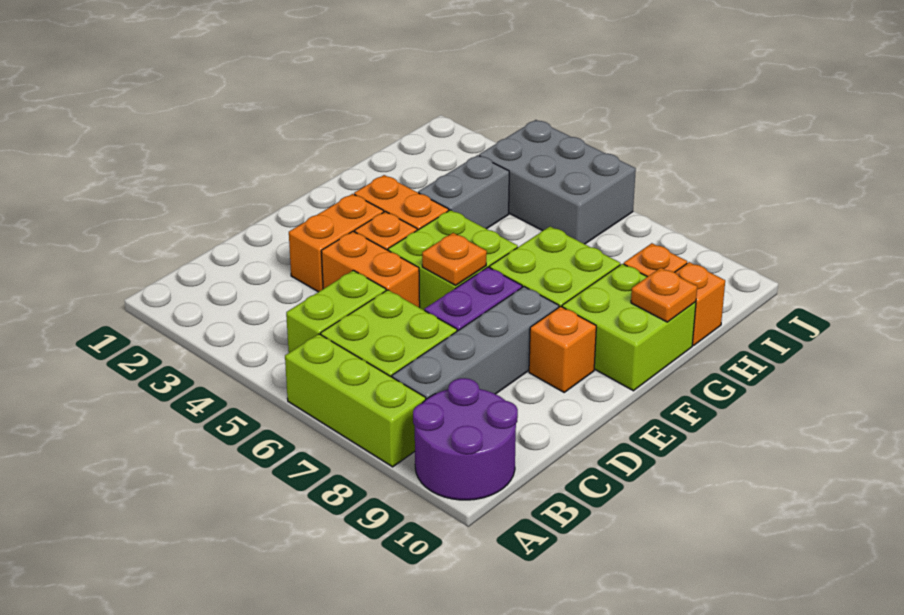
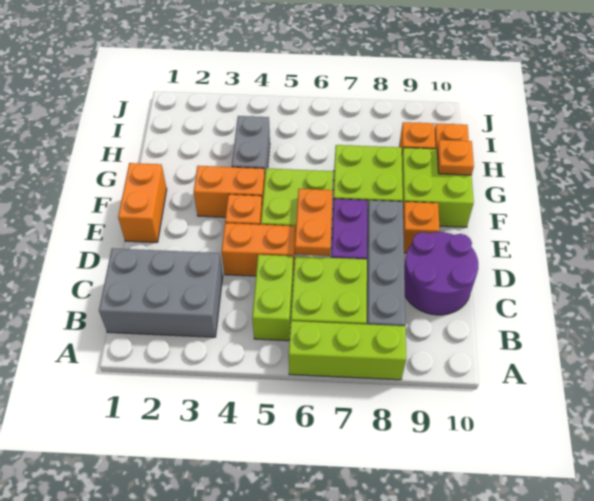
purple round brick A9:B10 level 1 -> purple round brick C9:D10 level 1
orange brick D3:E3 level 1 -> orange brick E1:F1 level 1
orange plate E6 level 2 -> orange plate D6:E6 level 2
grey brick I4:J6 level 1 -> grey brick B1:C3 level 1

